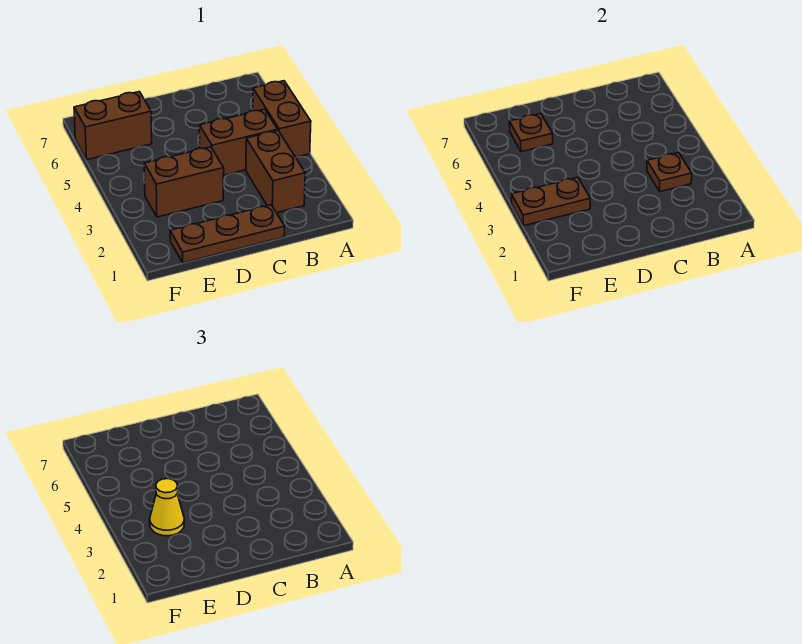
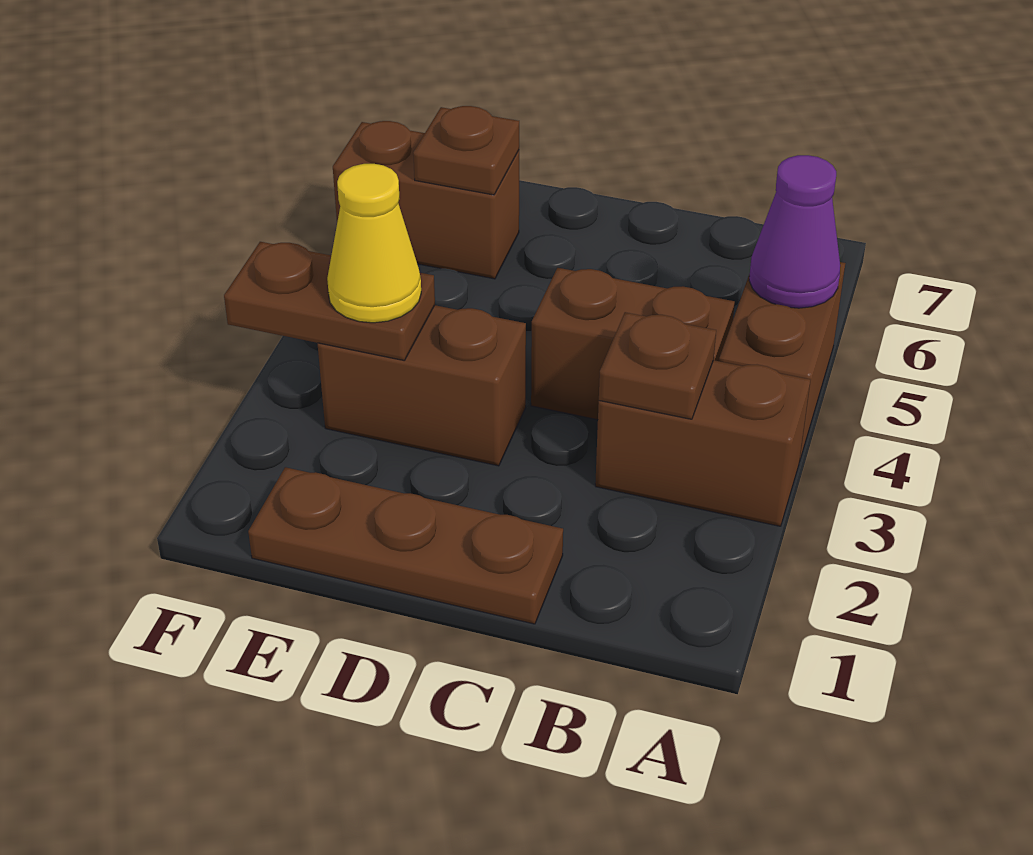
none -> purple cone A5 level 2
brown brick B2:B3 level 1 -> brown brick A3:B3 level 1

